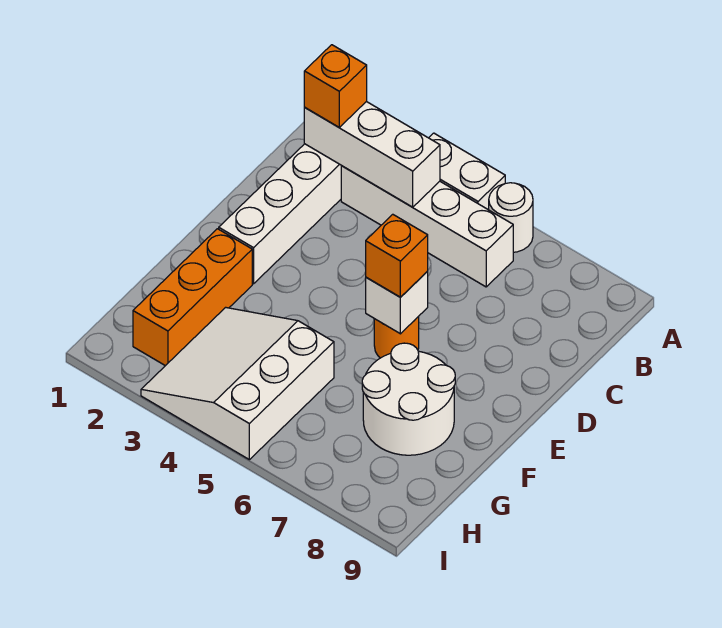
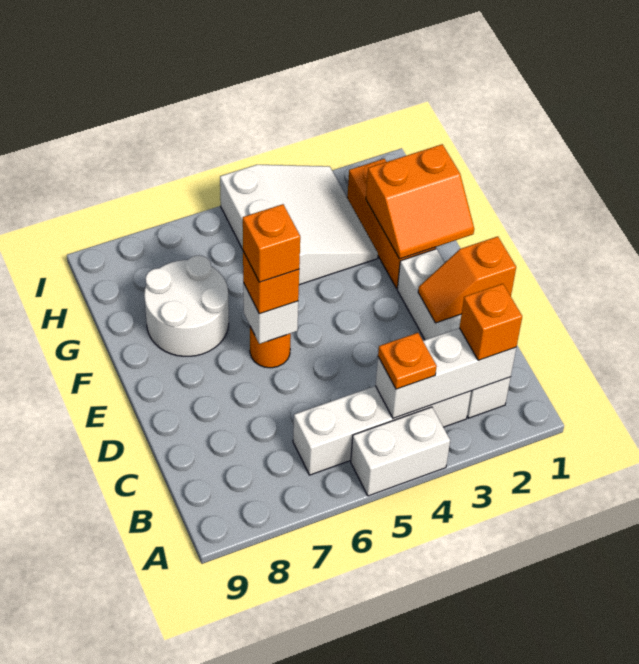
white round brick A6 level 1 -> none
none -> orange plate B4 level 3
none -> orange slope D1:D2 level 2 top 1
none -> orange brick E6 level 4
none -> orange slope F1:G2 level 2 top G

